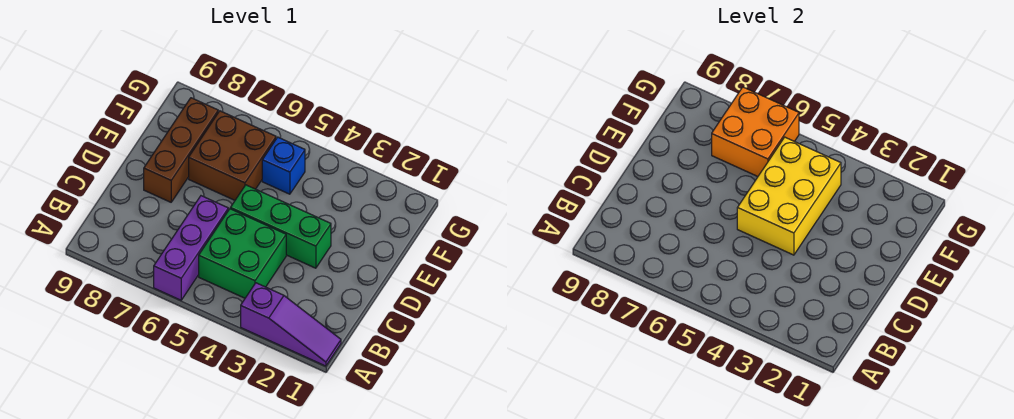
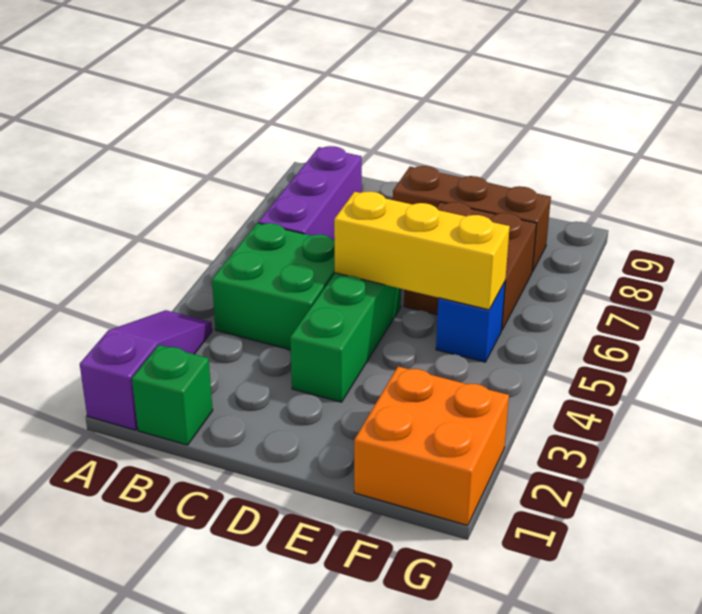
purple slope A1:A3 level 1 top 3 -> purple slope A1:A3 level 1 top 1
purple brick A6:C6 level 1 -> purple brick B6:B8 level 1
none -> green brick B1 level 1
yellow brick D4:F5 level 2 -> yellow brick D5:F5 level 2
orange brick F6:G7 level 2 -> orange brick F1:G2 level 1

